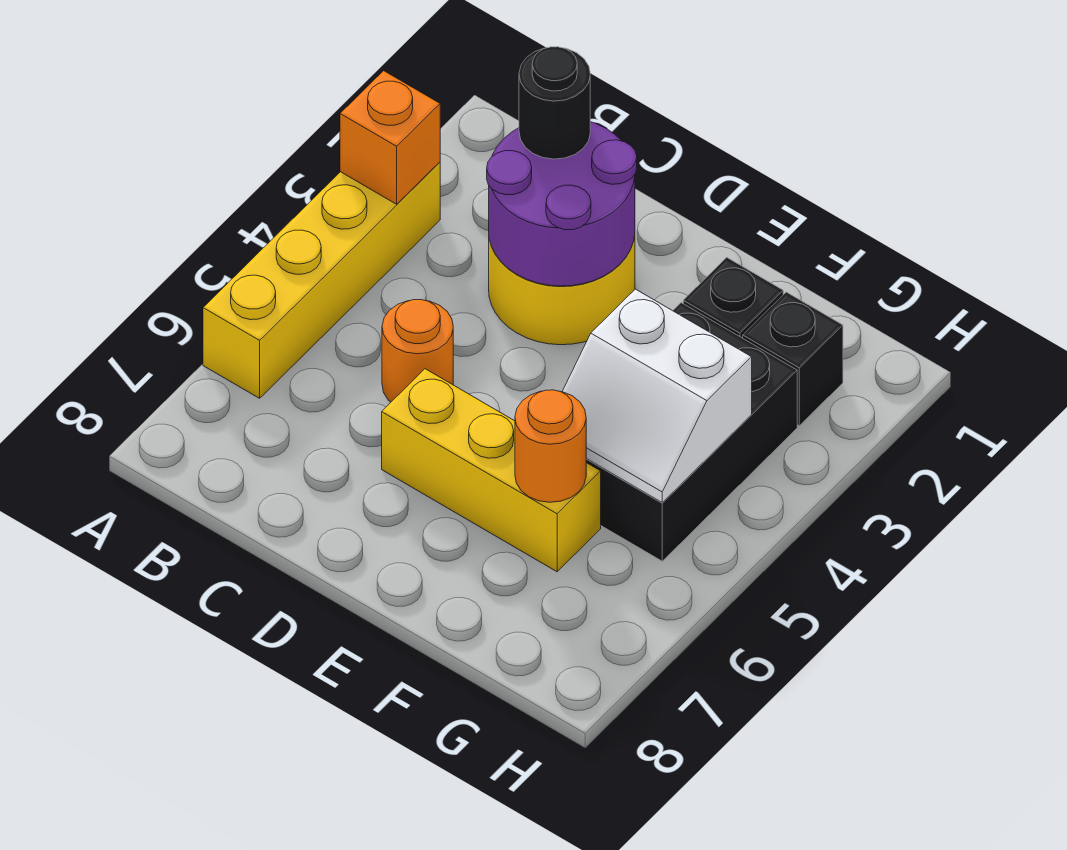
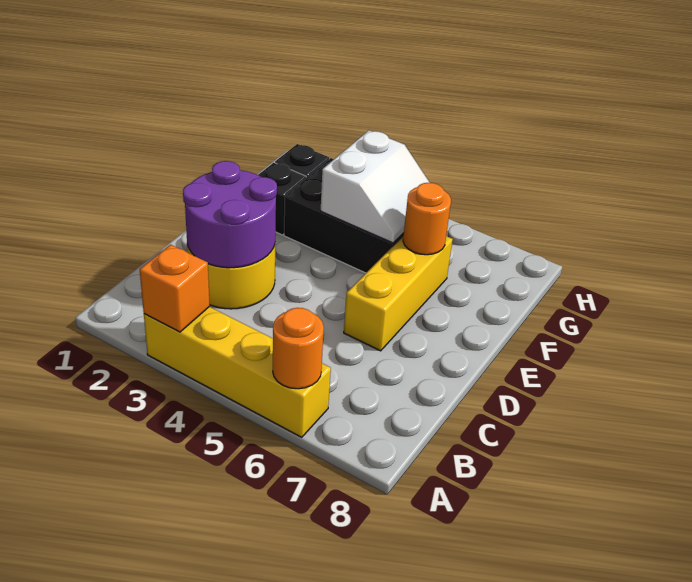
black round brick C2 level 3 -> none
orange round brick C5 level 1 -> orange round brick A6 level 2

